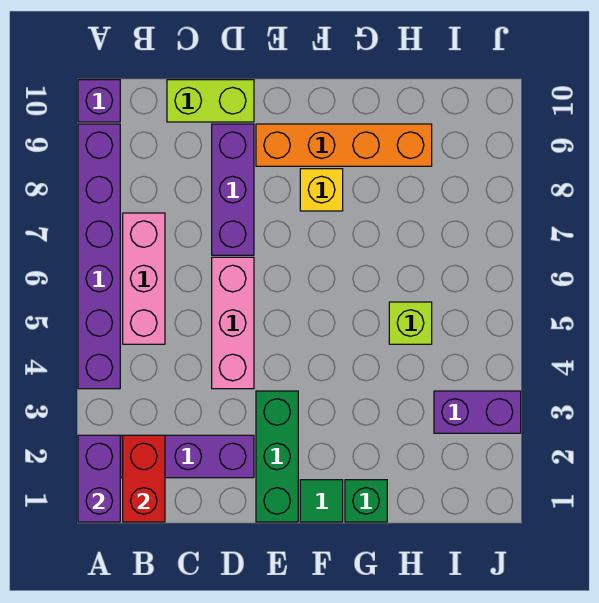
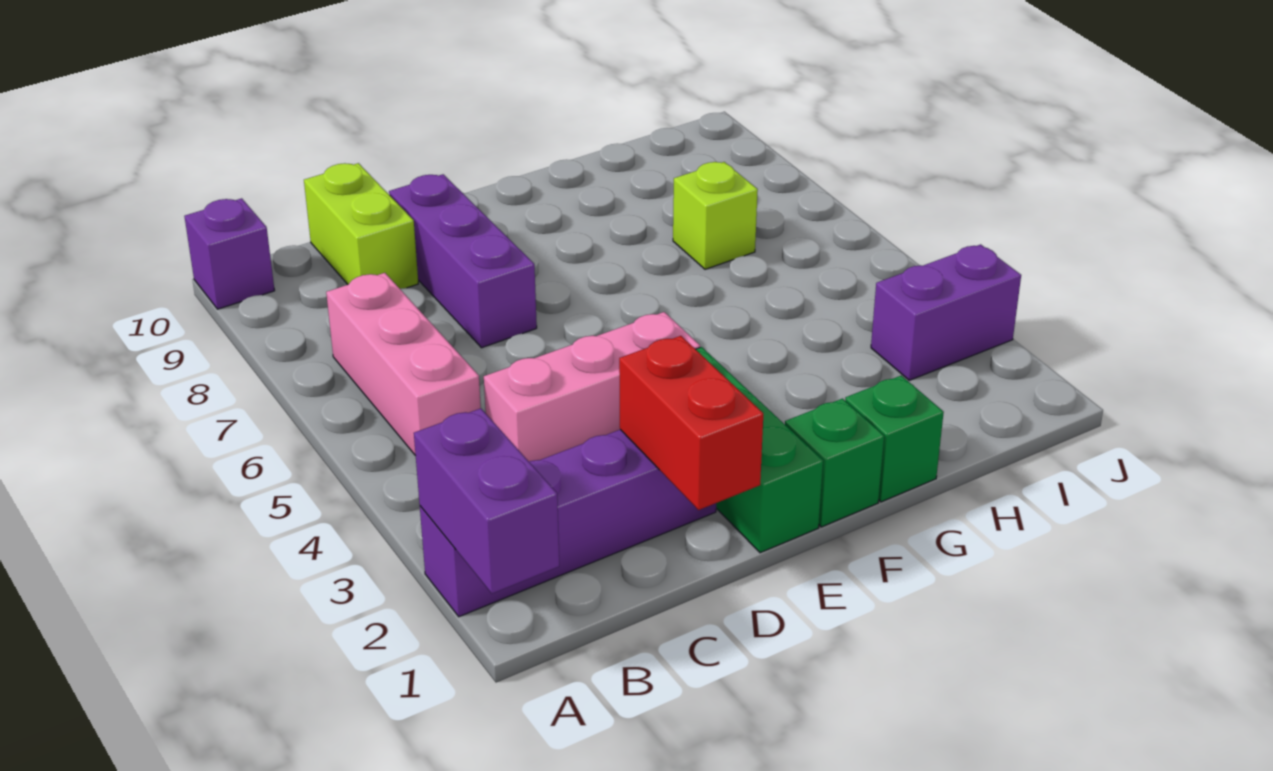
purple brick A4:A9 level 1 -> none
red brick B1:B2 level 2 -> red brick D1:D2 level 2
lime brick C10:D10 level 1 -> lime brick C9:C10 level 1
pink brick D4:D6 level 1 -> pink brick C4:E4 level 1
orange brick E9:H9 level 1 -> none
green tile F1 level 1 -> green brick F1 level 1
yellow brick F8 level 1 -> none
lime brick H5 level 1 -> lime brick H7 level 1

